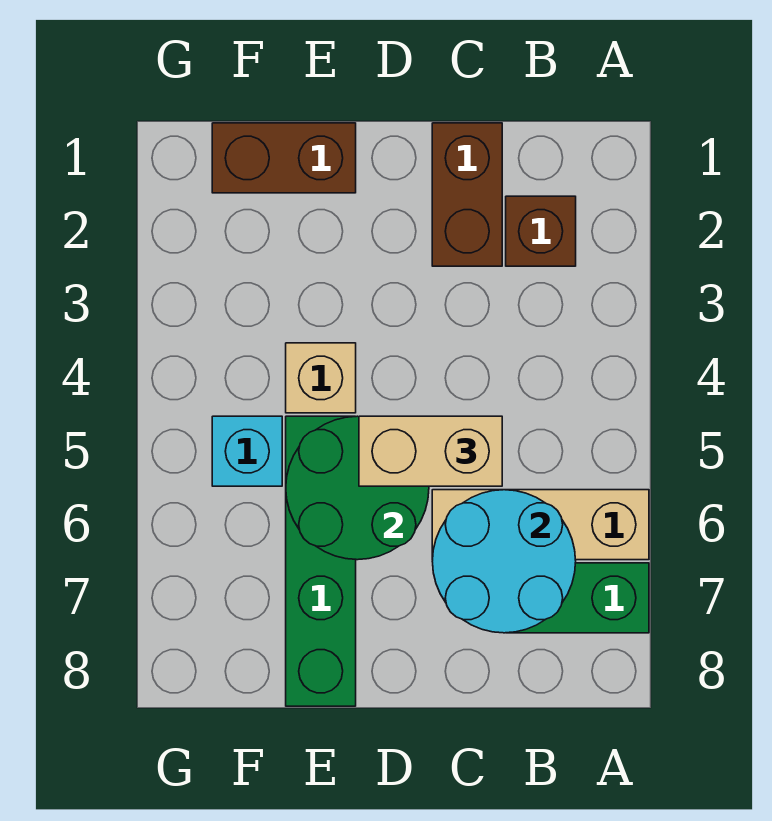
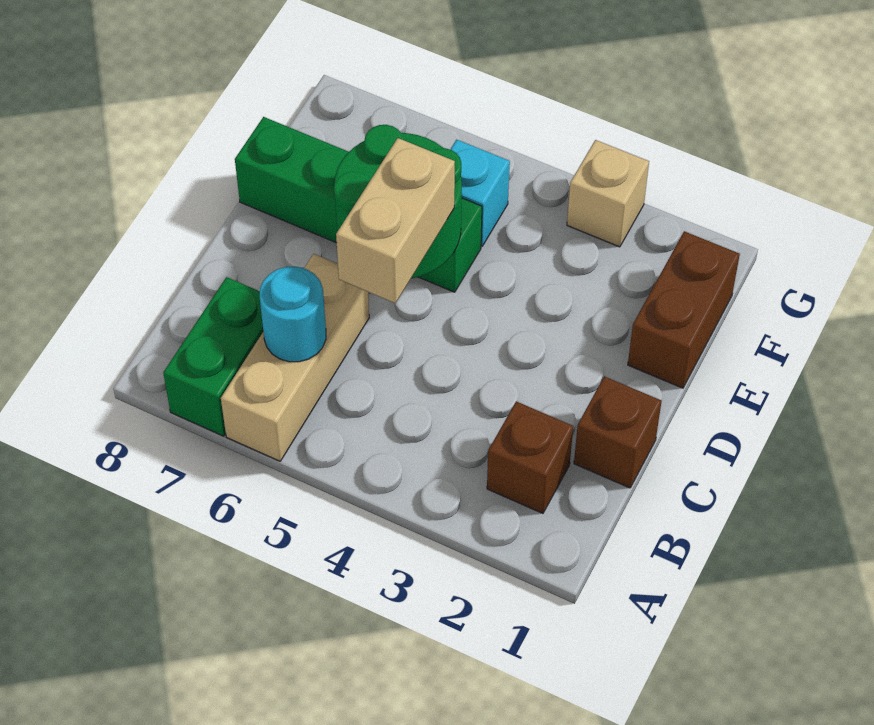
cyan round brick B6:C7 level 2 -> cyan round brick B6 level 2
brown brick C1:C2 level 1 -> brown brick C1 level 1
tan brick E4 level 1 -> tan brick G3 level 1

